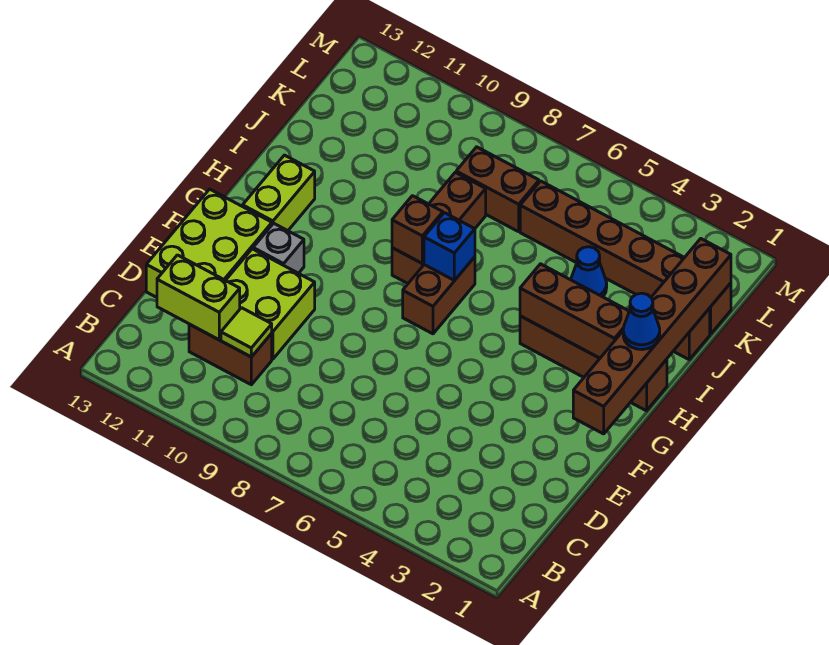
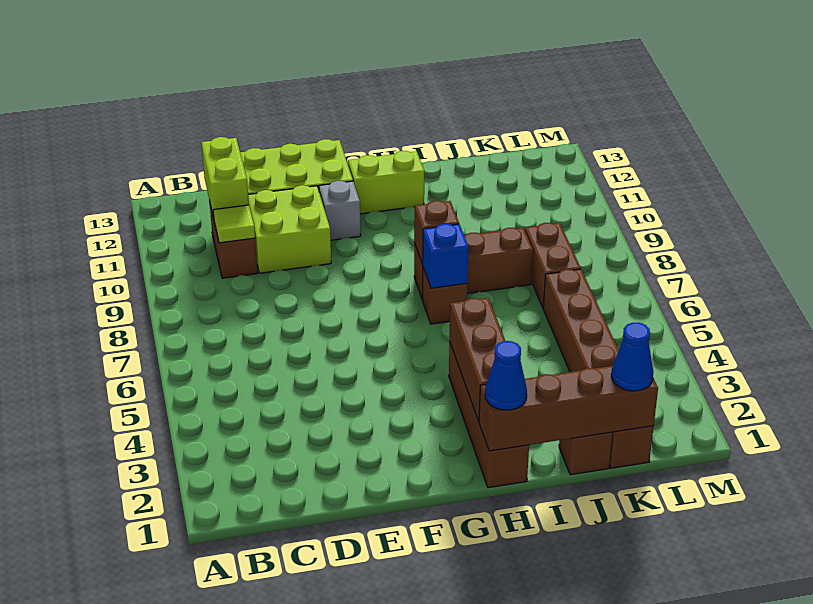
brown brick F1:K1 level 2 -> brown brick H1:K1 level 2
brown brick G7:H7 level 1 -> brown brick H7 level 1
blue cone J4 level 1 -> blue cone K1 level 3

